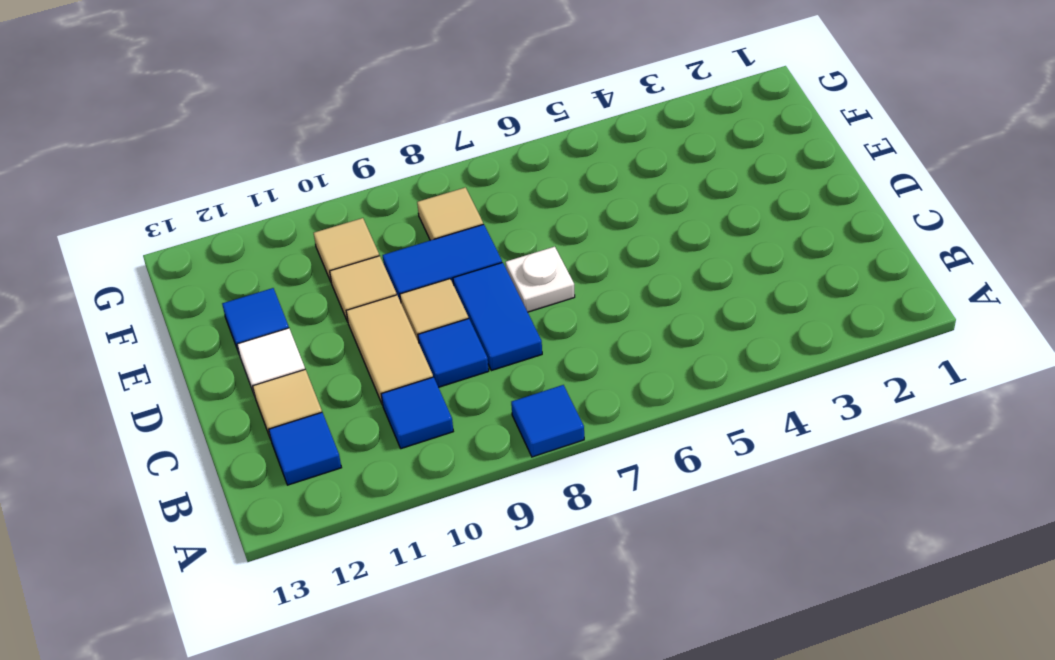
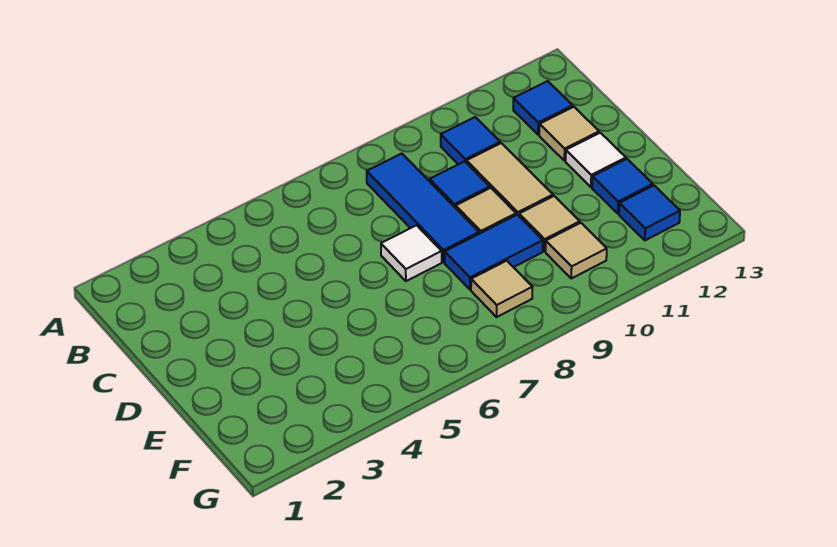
blue tile A8 level 1 -> blue tile F12 level 1
blue tile C8:D8 level 1 -> blue tile B8:D8 level 1
white plate D7 level 1 -> white tile D7 level 1

